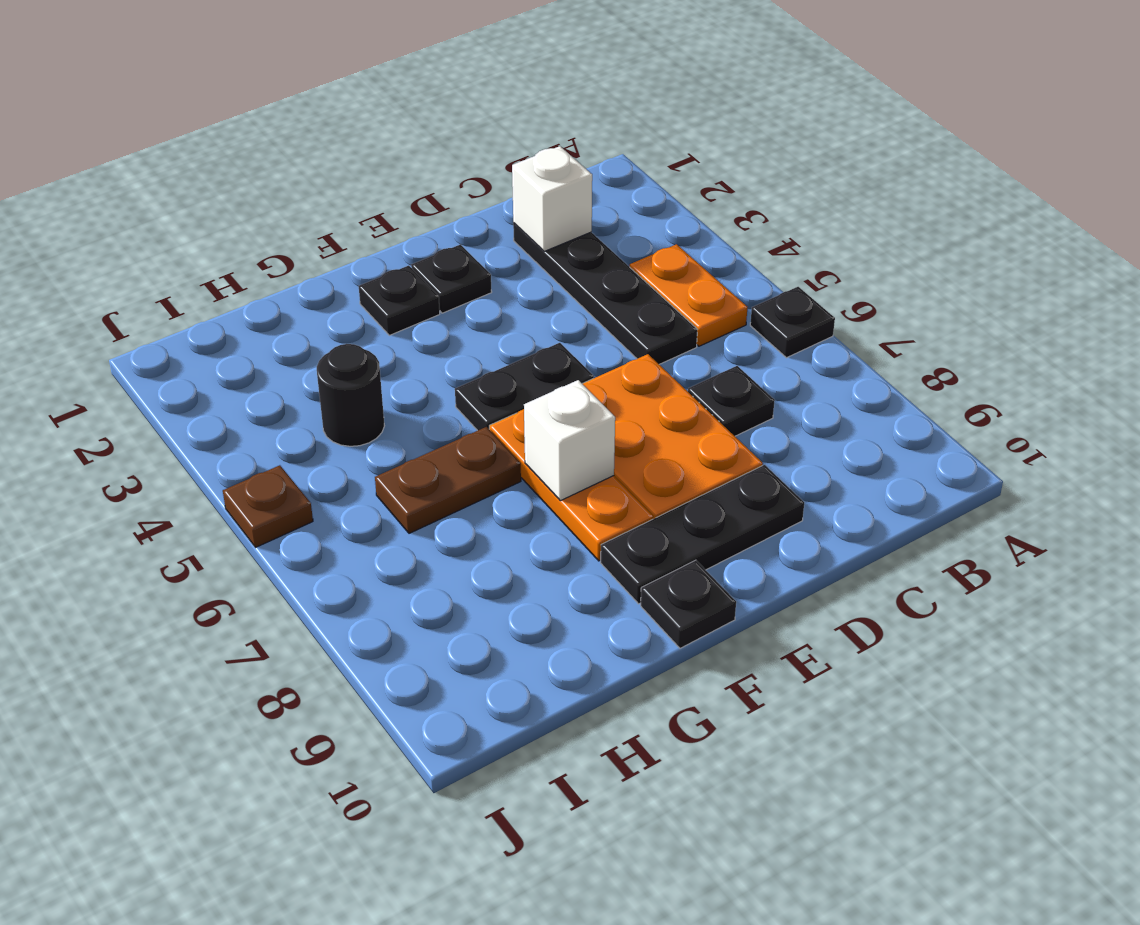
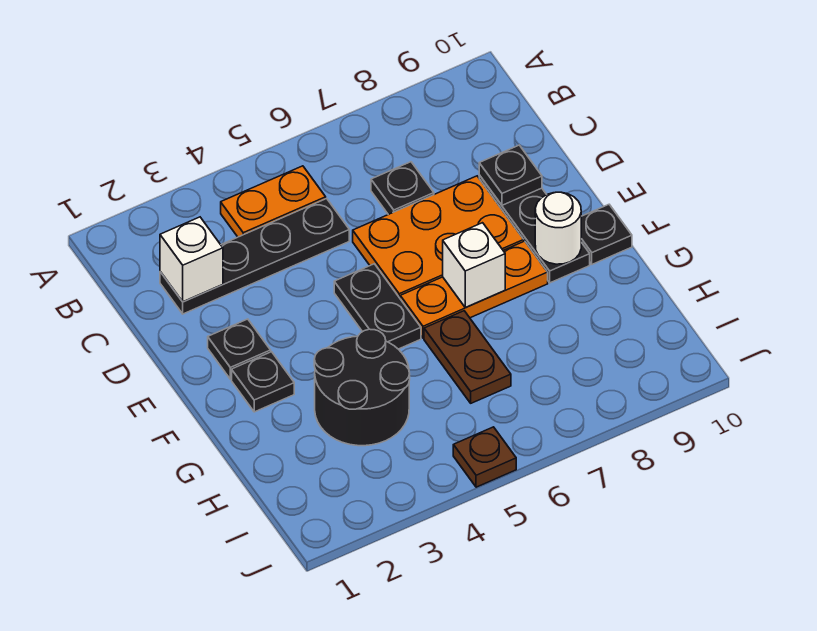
black plate A6 level 1 -> black plate D9 level 2
none -> white round brick F9 level 2
black round brick H4 level 1 -> black round brick G3:H4 level 1

